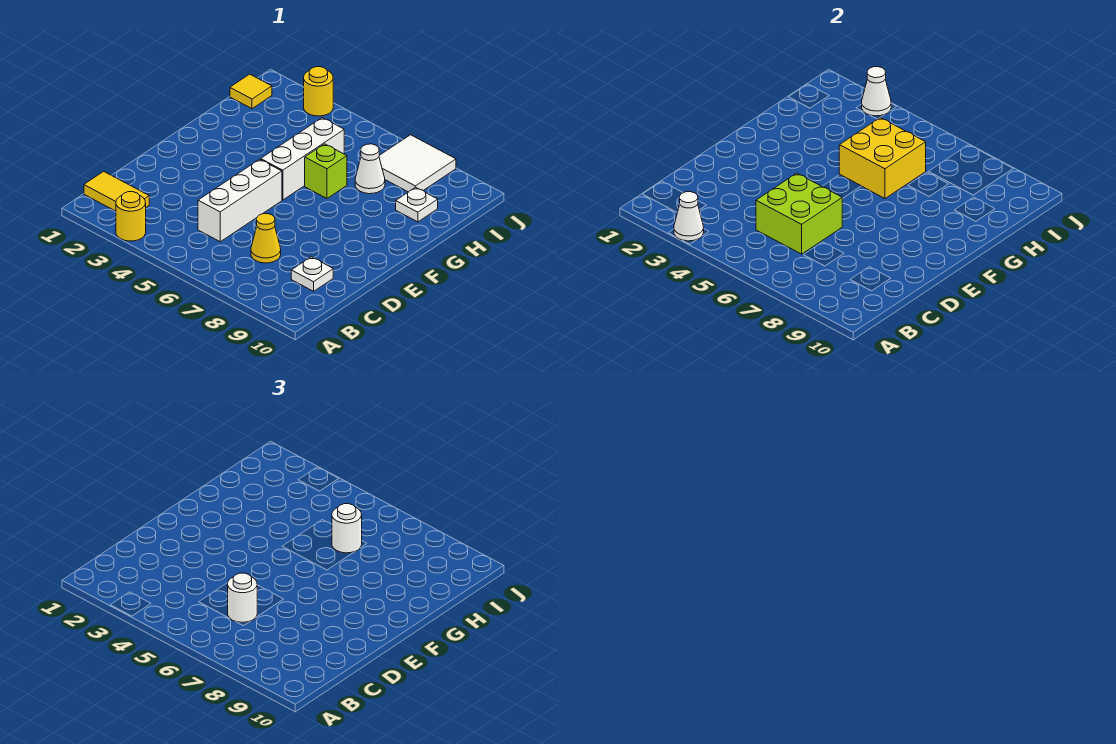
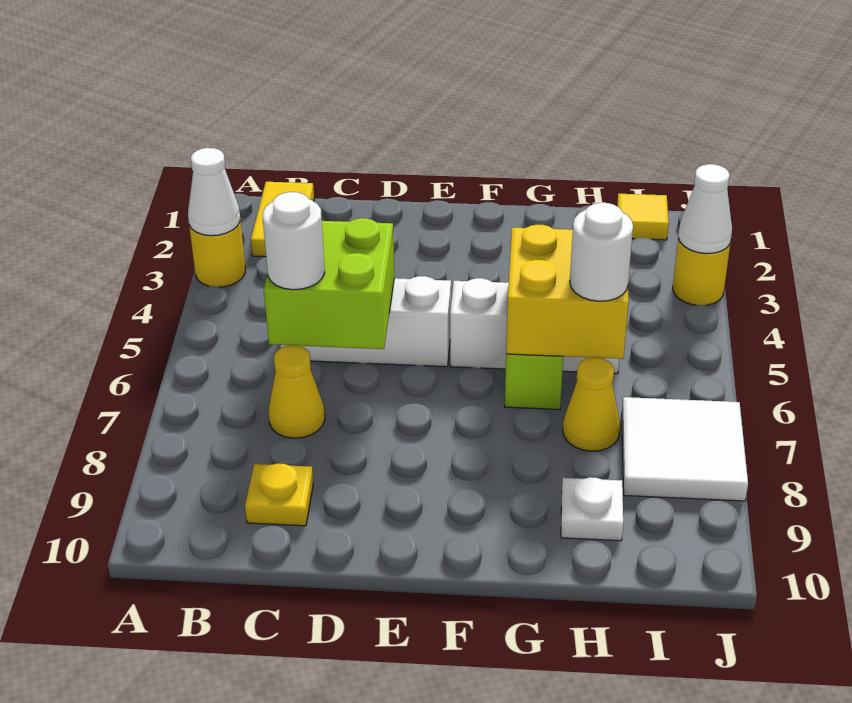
white plate C9 level 1 -> yellow plate C9 level 1
white cone H7 level 1 -> yellow cone H7 level 1

